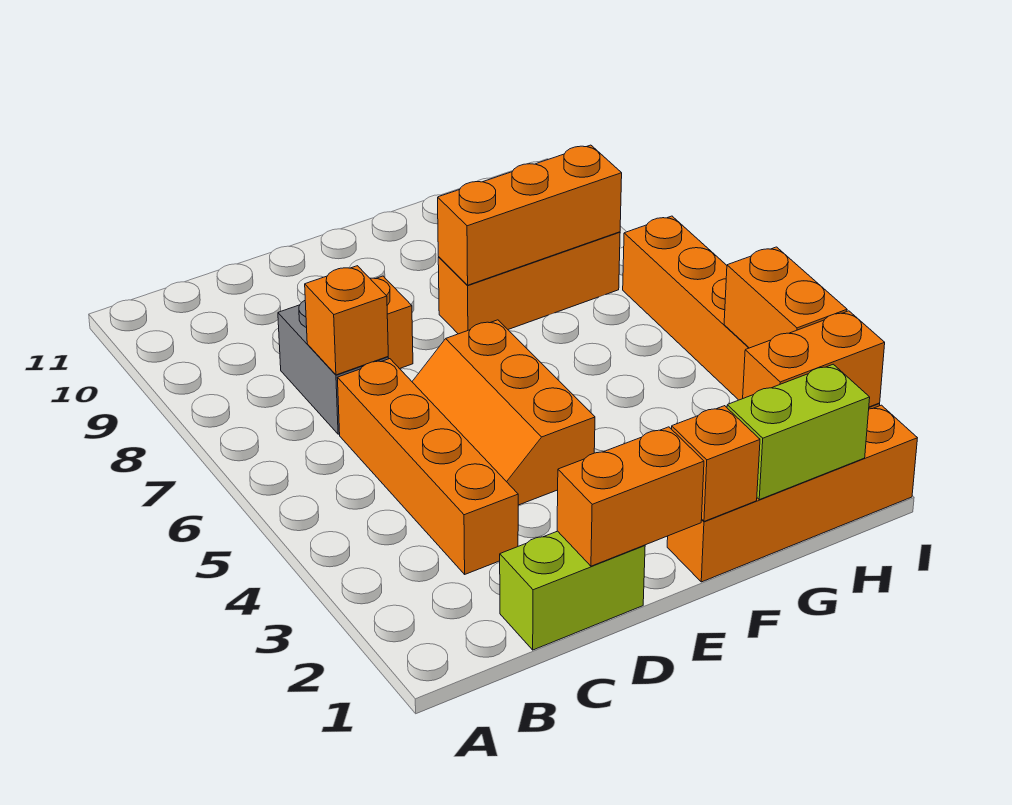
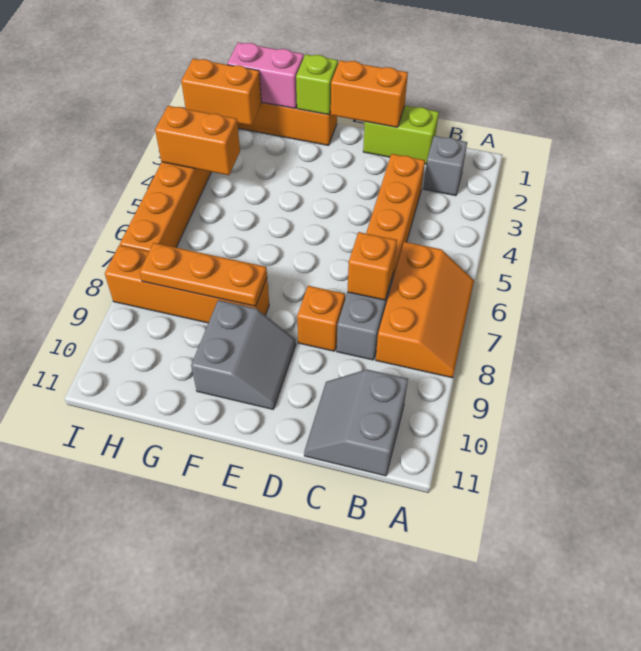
none -> grey brick B2 level 1
none -> grey slope B10:C11 level 1 top B
orange slope D4:E6 level 1 top E -> orange slope A6:B8 level 1 top B
none -> grey slope E9:F10 level 1 top F
orange brick F1 level 2 -> lime brick F1 level 2
orange brick F8:H8 level 1 -> orange brick F8:I8 level 1
orange brick F8:H8 level 2 -> orange plate F8:H8 level 2
lime brick G1:H1 level 2 -> pink brick G1:H1 level 2
orange brick I3:I4 level 2 -> orange brick H4:I4 level 2

